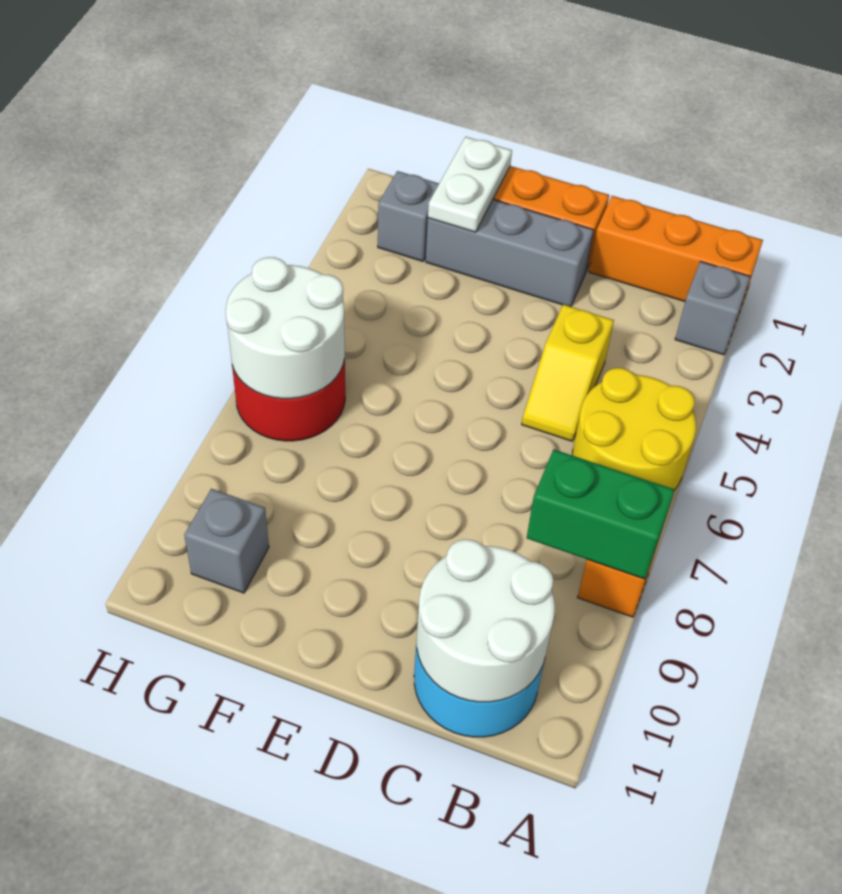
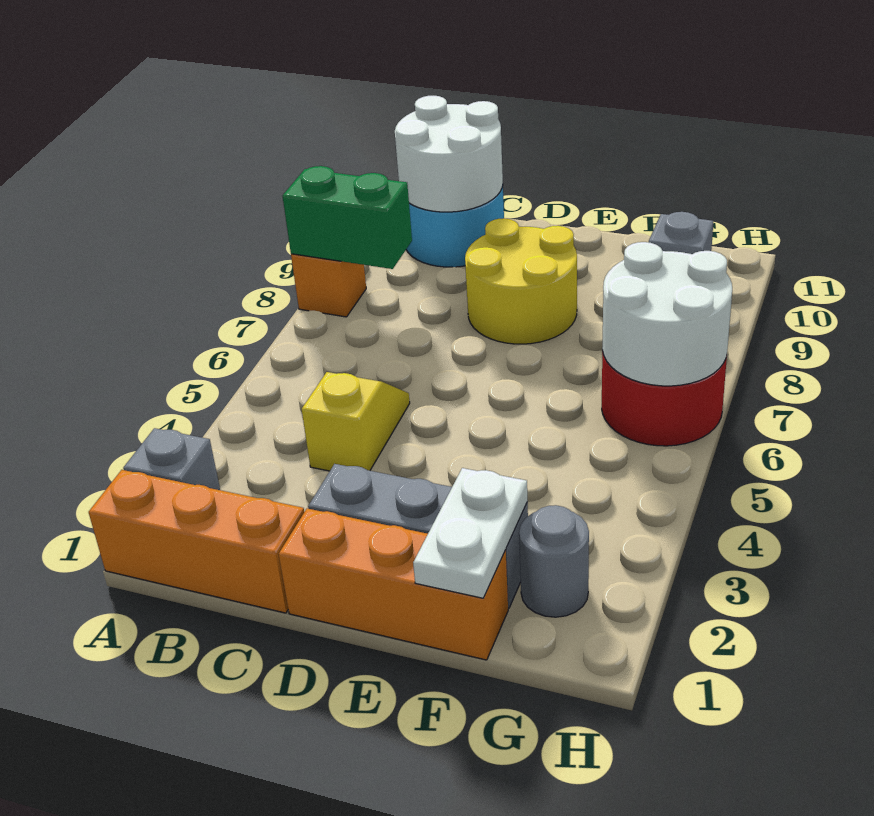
yellow round brick A5:B6 level 1 -> yellow round brick D8:E9 level 1
grey brick G2 level 1 -> grey round brick G2 level 1

